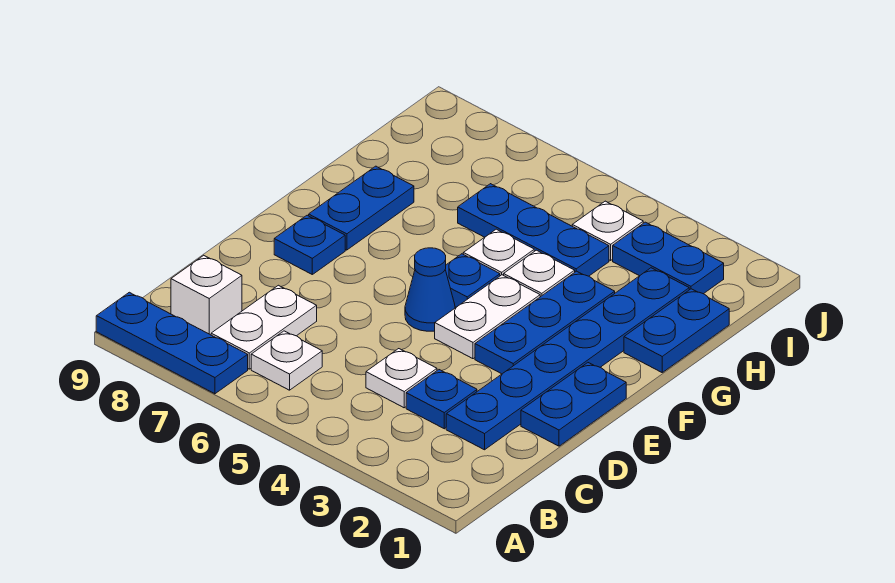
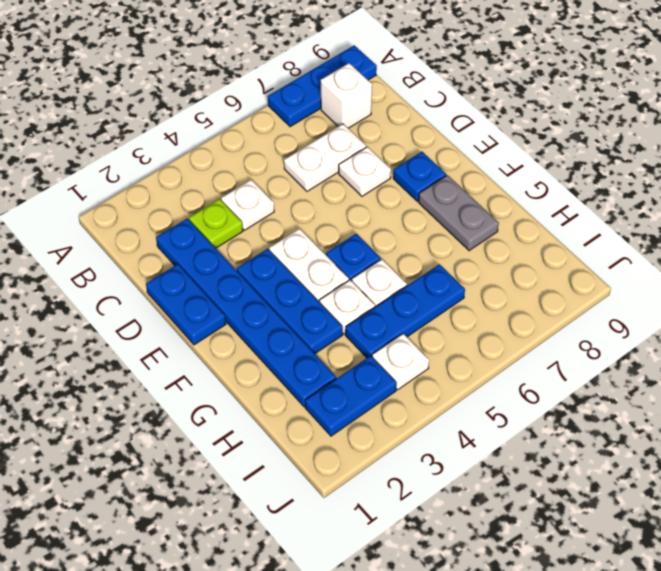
white plate B6 level 1 -> white plate D7 level 1
white plate B7:C7 level 1 -> white plate C6:C7 level 1
blue plate C3 level 1 -> lime plate C3 level 1
blue cone E5 level 1 -> none
blue plate F8:G8 level 1 -> grey plate F8:G8 level 1
blue plate G1:H1 level 1 -> none

